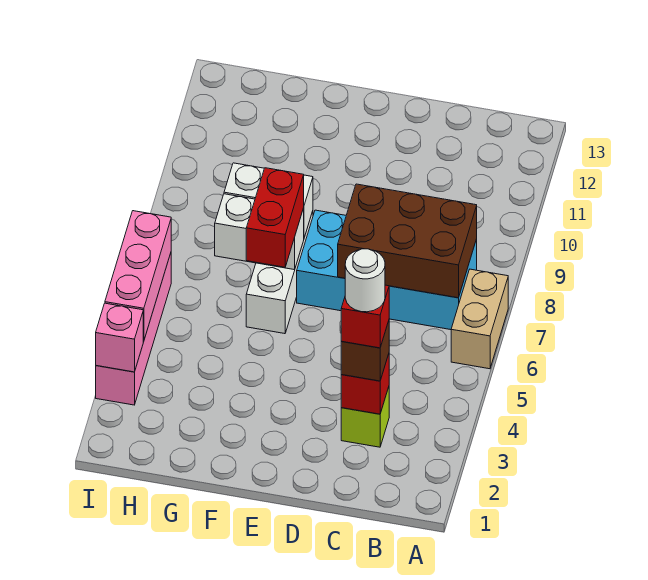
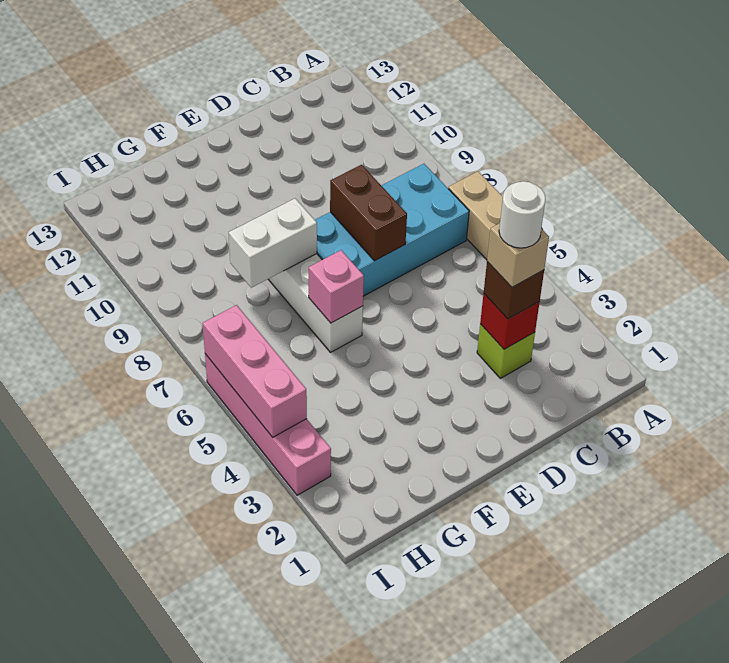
brown brick B7:D8 level 2 -> brown brick D7:D8 level 2
red brick C3 level 4 -> tan brick C3 level 4
red brick F6:F7 level 3 -> none
white brick F7:G7 level 2 -> none
pink brick I3 level 2 -> pink brick F6 level 2

